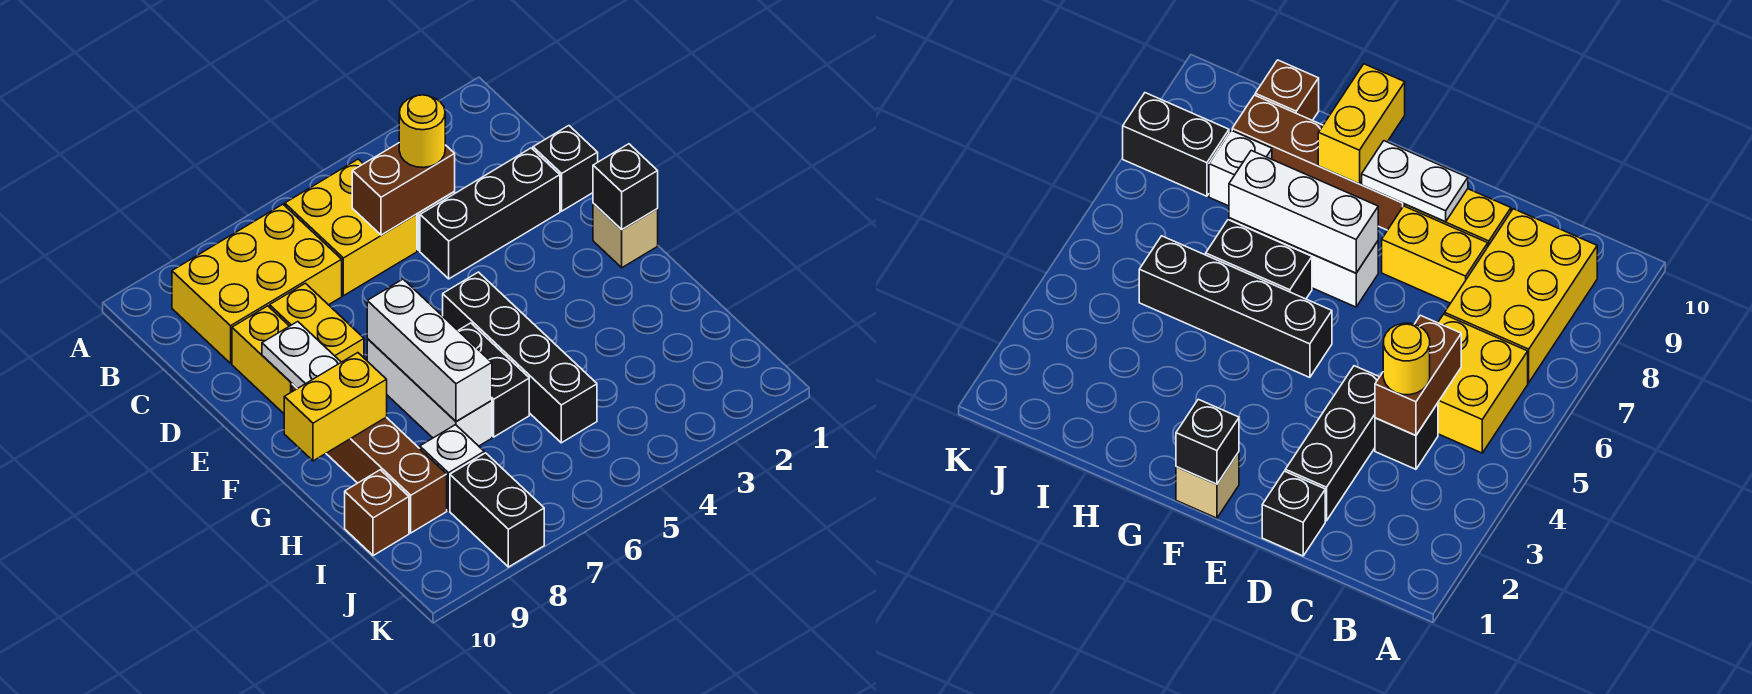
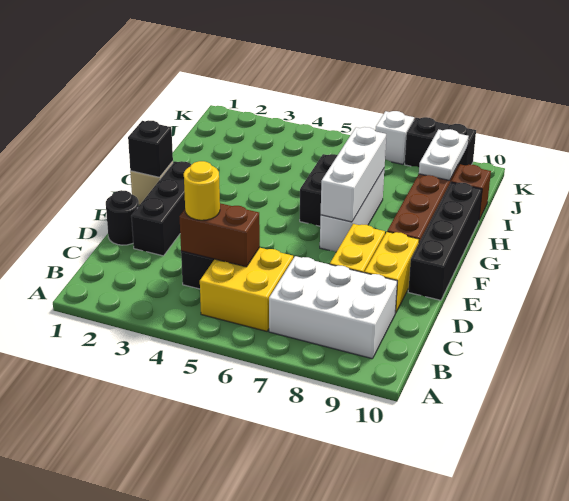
yellow brick B7:C9 level 1 -> white brick B7:C9 level 1
black brick D1 level 1 -> black round brick D1 level 1
black brick D2:D4 level 1 -> black brick D2:F2 level 1
white plate E9:F9 level 2 -> white plate I9:J9 level 2
black brick F5:I5 level 1 -> black brick E10:H10 level 1
yellow brick G9:G10 level 2 -> none
white brick I8 level 1 -> white brick K7 level 1
black brick J8:K8 level 1 -> black brick K8:K9 level 1

